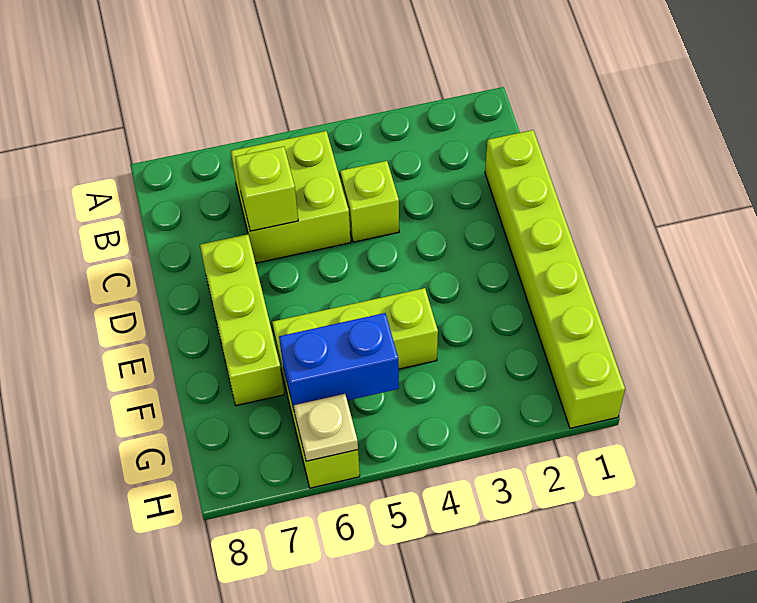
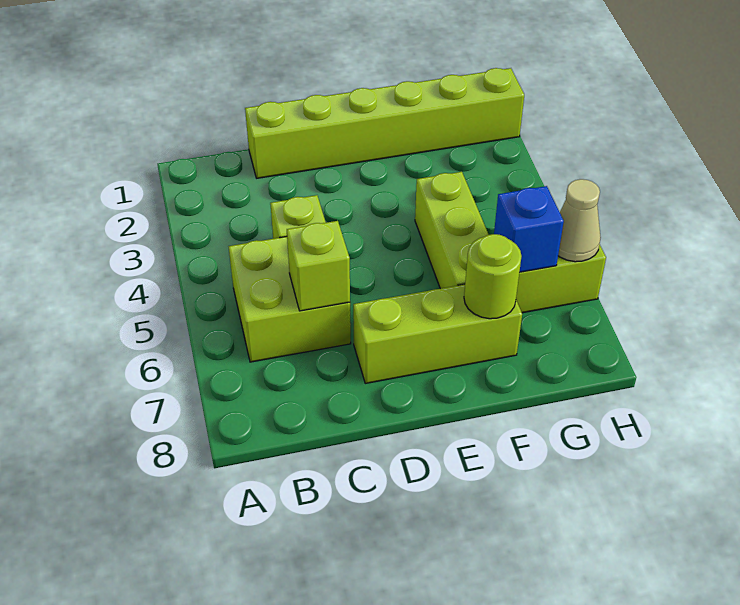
none -> lime round brick F7 level 2
blue brick G5:G6 level 2 -> blue brick G6 level 2
tan plate H6 level 2 -> tan cone H6 level 2

